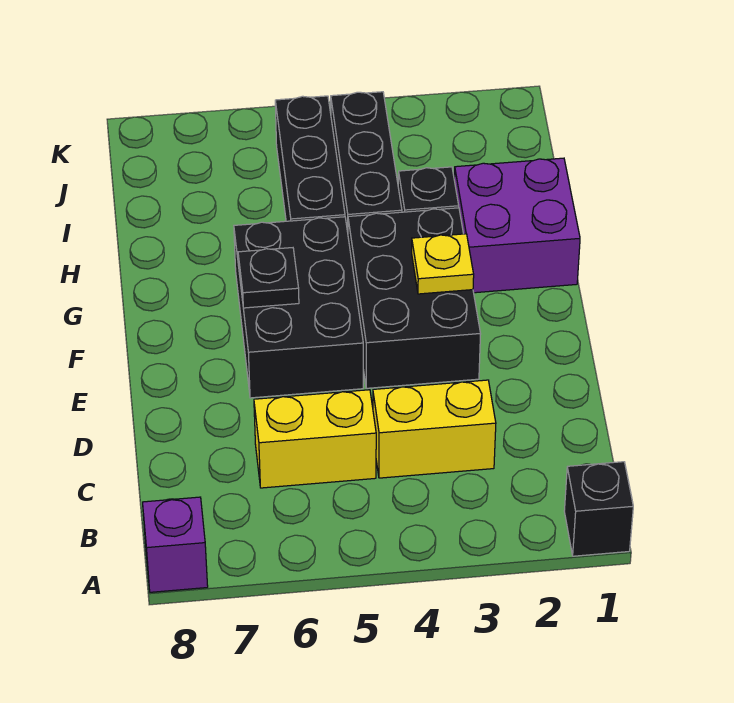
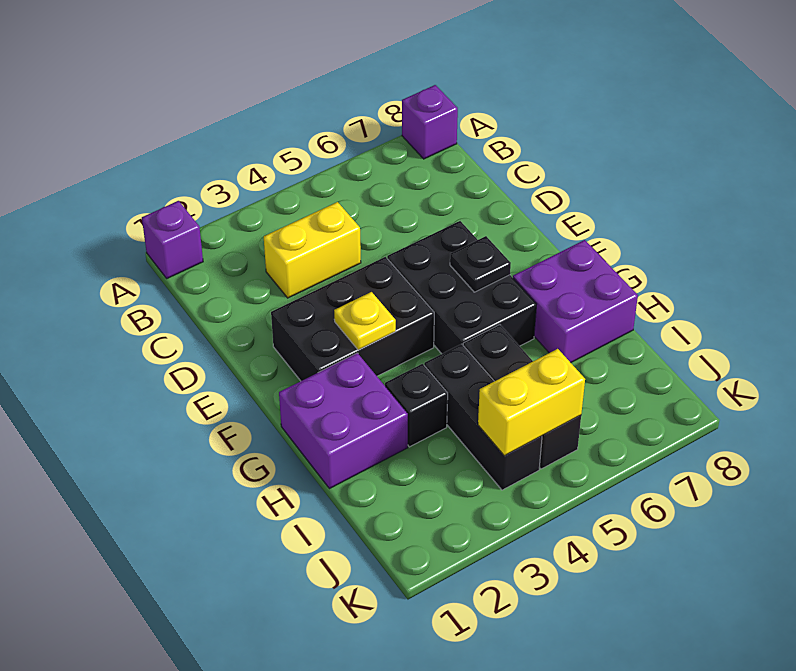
black brick A1 level 1 -> purple brick A1 level 1
yellow brick C5:C6 level 1 -> yellow brick J4:J5 level 2
black brick E3:G4 level 1 -> black brick E2:F4 level 1
none -> purple brick G7:H8 level 1

